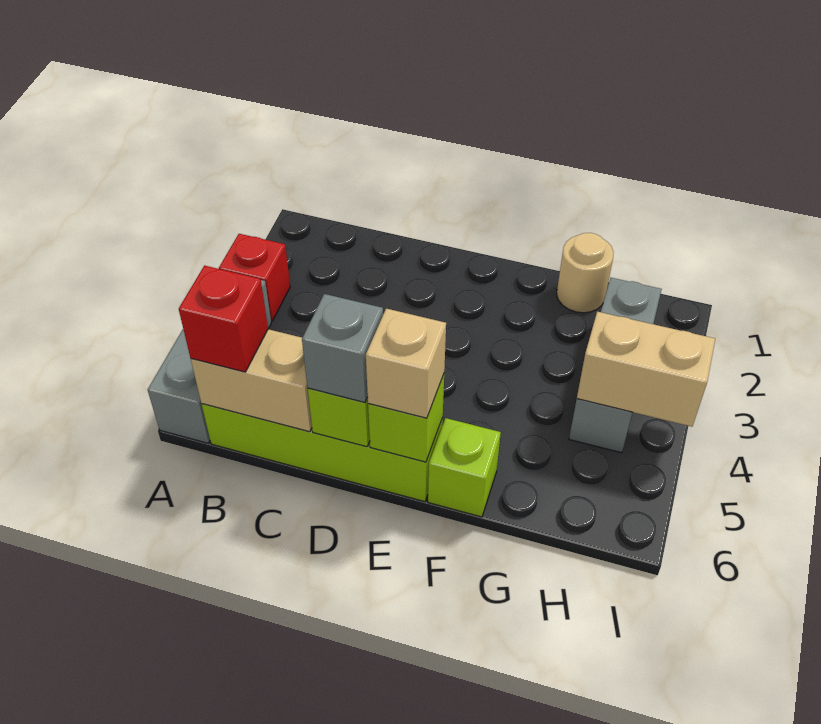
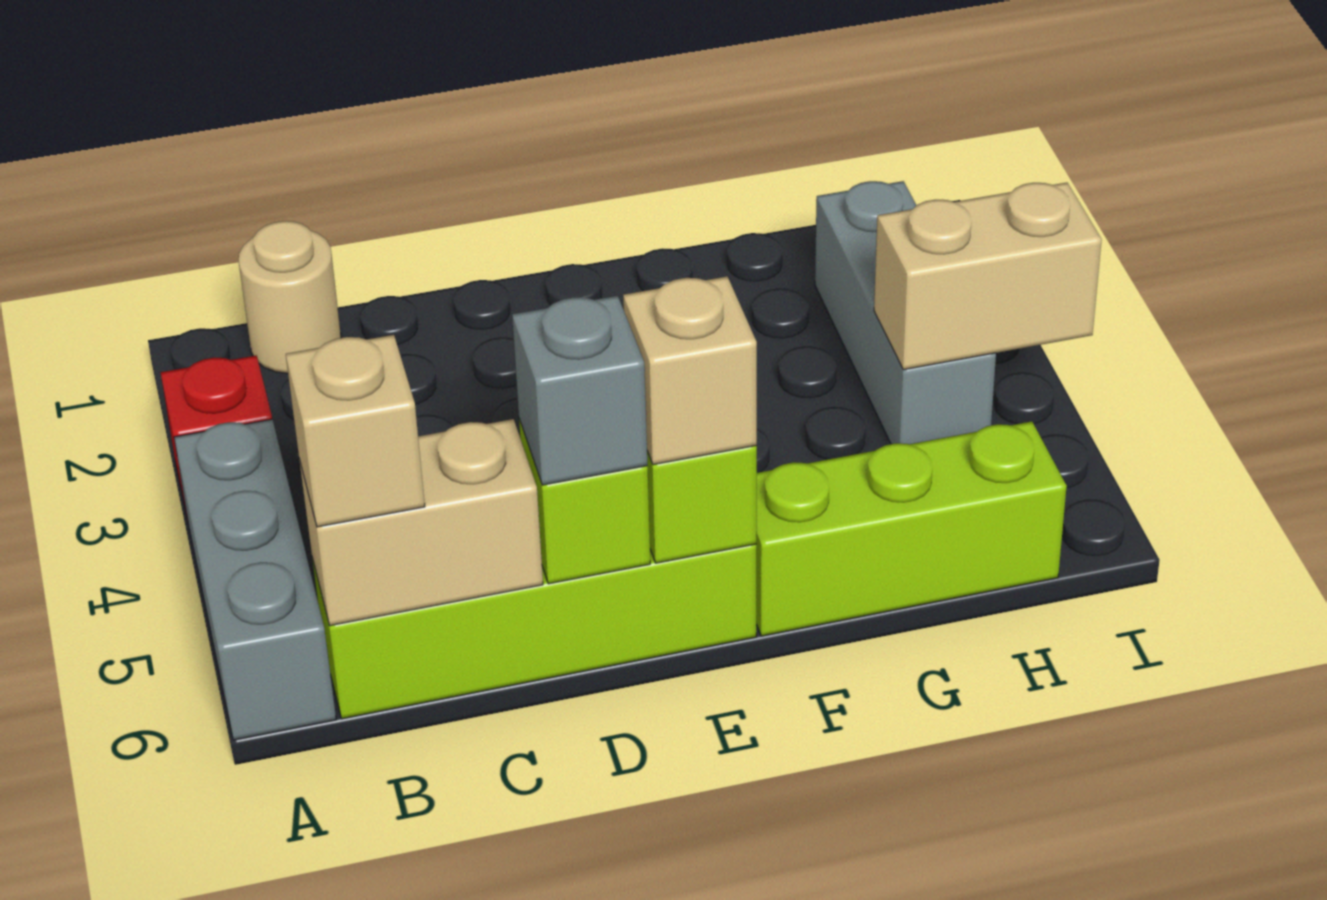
red brick B6 level 3 -> tan brick B6 level 3
lime brick F6 level 1 -> lime brick F6:H6 level 1
tan round brick G1 level 1 -> tan round brick B1 level 1

